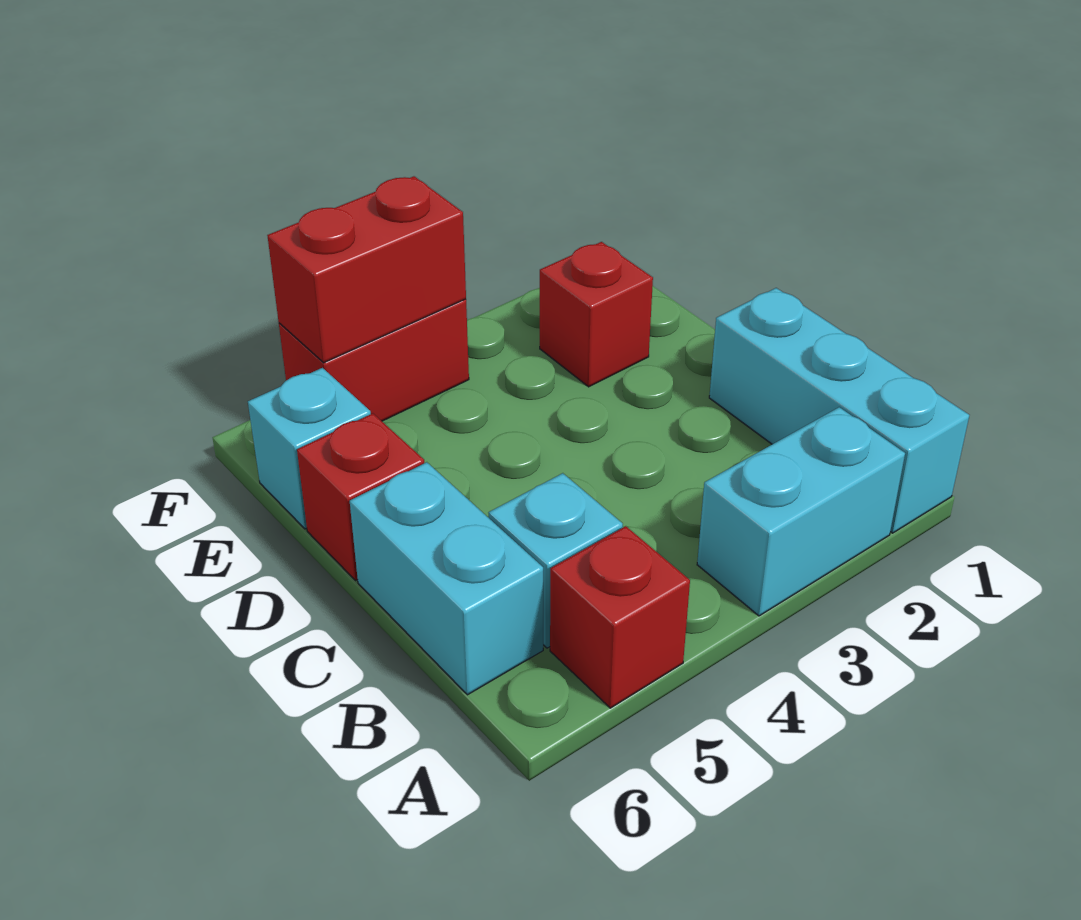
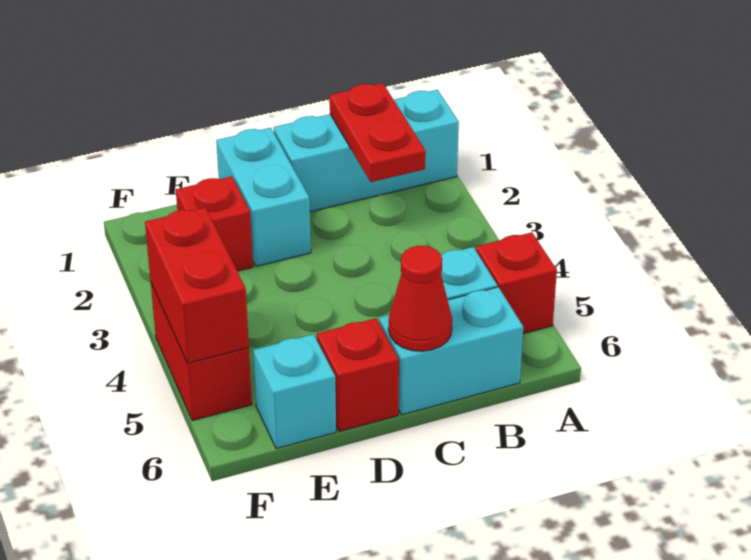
cyan brick A2:A3 level 1 -> cyan brick D1:D2 level 1
none -> red plate B1:B2 level 2
none -> red cone C6 level 2

